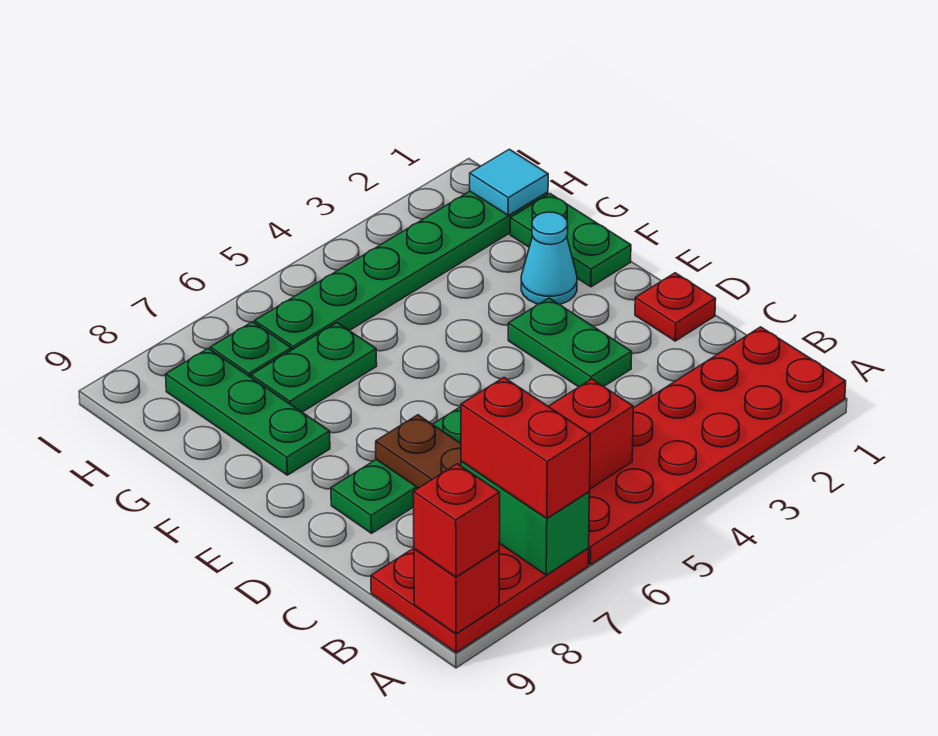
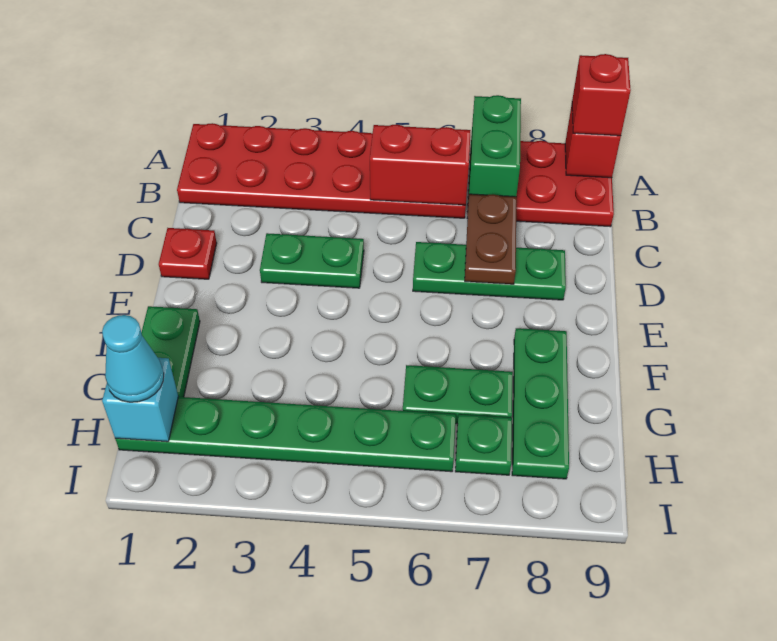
red brick A7:B7 level 3 -> none
green plate D3:E3 level 1 -> green plate D3:D4 level 1
cyan cone F2 level 1 -> cyan cone H1 level 3
cyan tile H1 level 2 -> cyan brick H1 level 2

